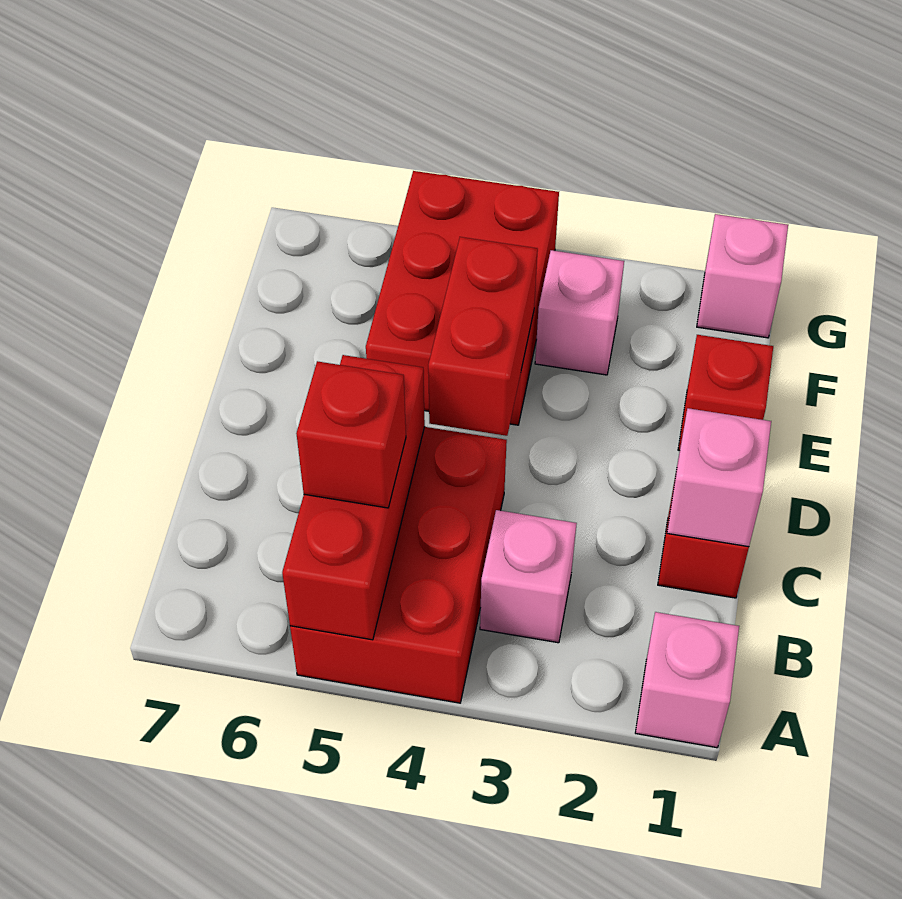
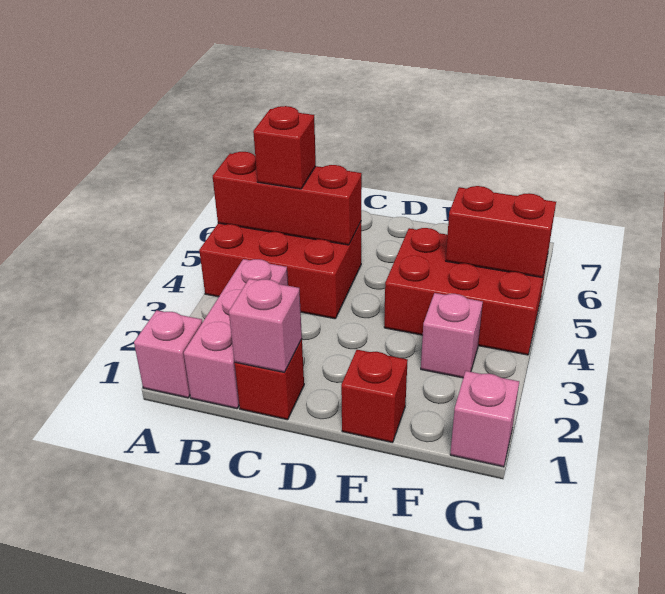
pink brick B3 level 1 -> pink brick B1:B3 level 1
red brick D4:E4 level 2 -> red brick F5:G5 level 2

